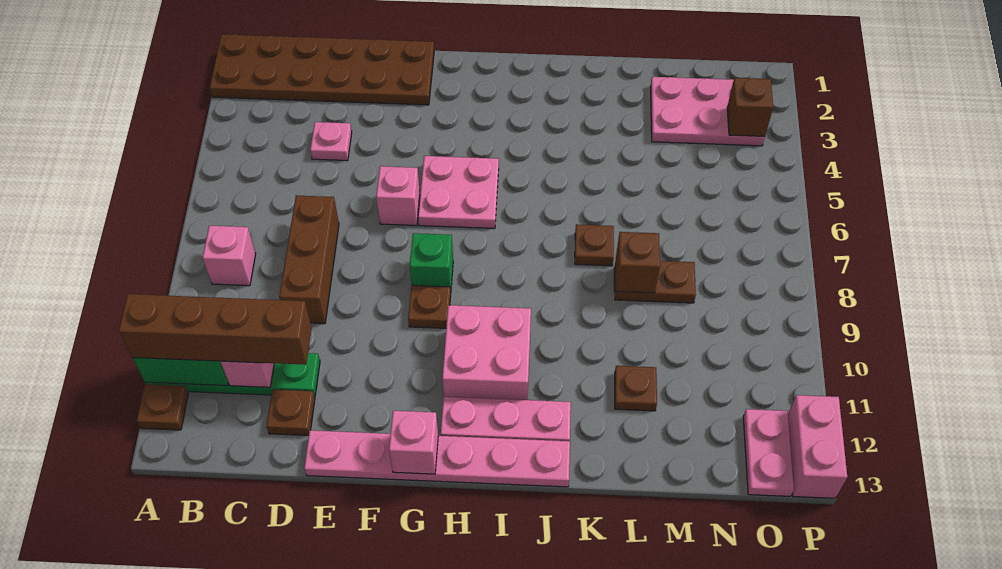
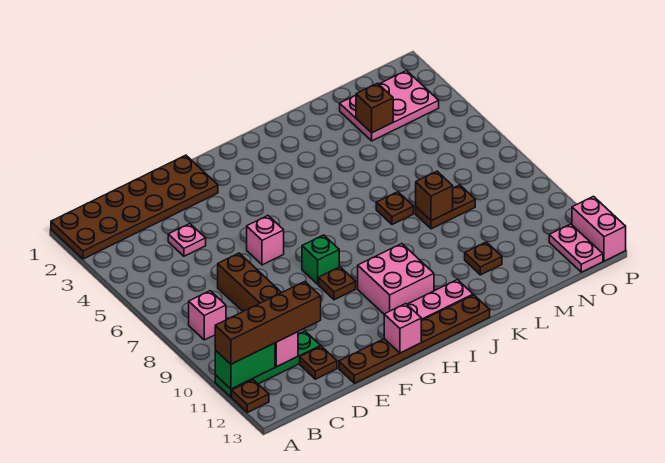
pink plate E13:J13 level 1 -> brown plate E13:J13 level 1
pink plate G5:H6 level 1 -> none
brown brick O3 level 2 -> brown brick M3 level 2

